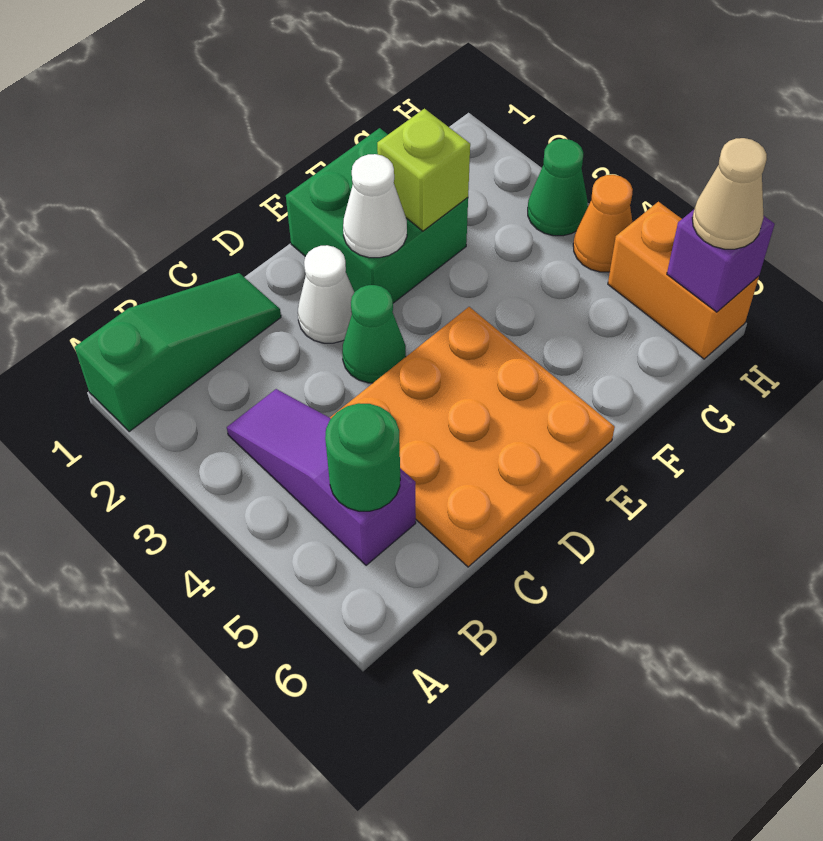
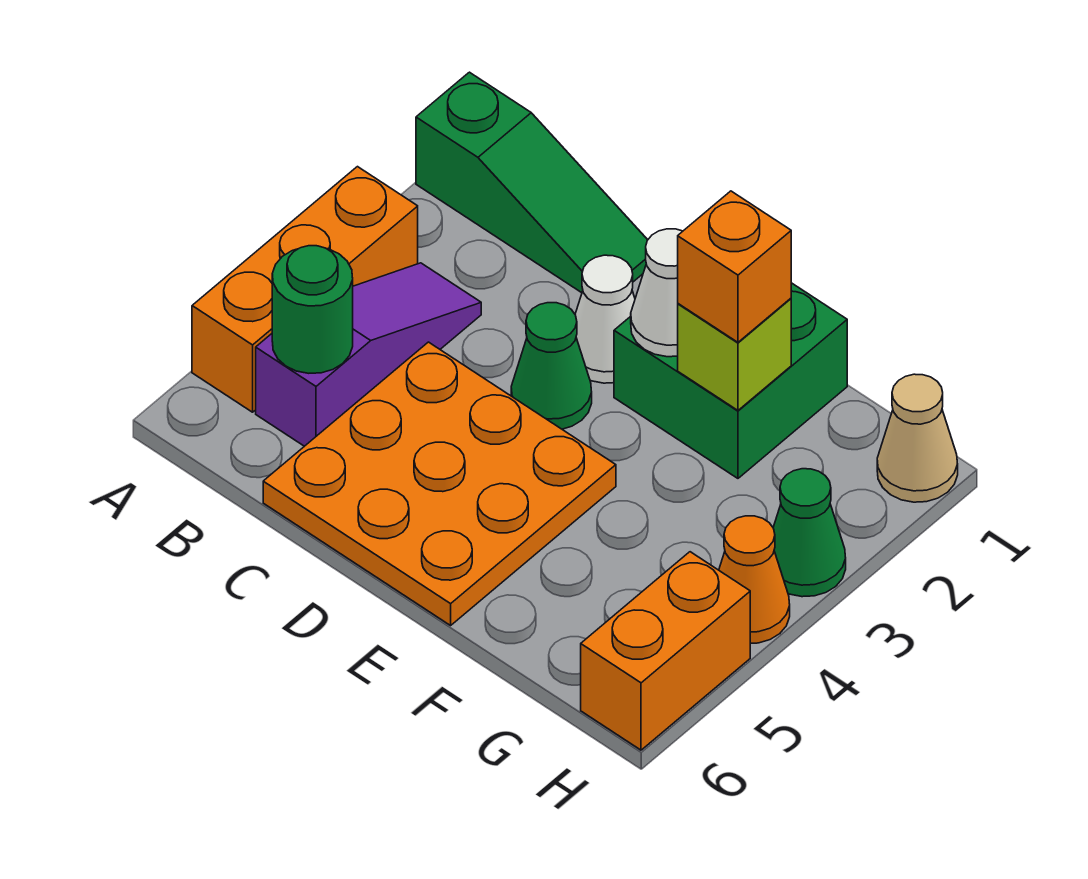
none -> orange brick A3:A5 level 1
none -> orange brick F2 level 3
purple brick H6 level 2 -> none
tan cone H6 level 3 -> tan cone H1 level 1

